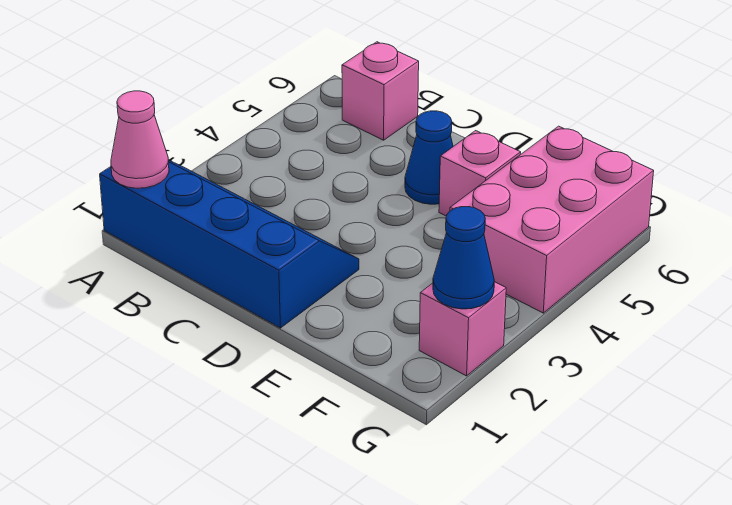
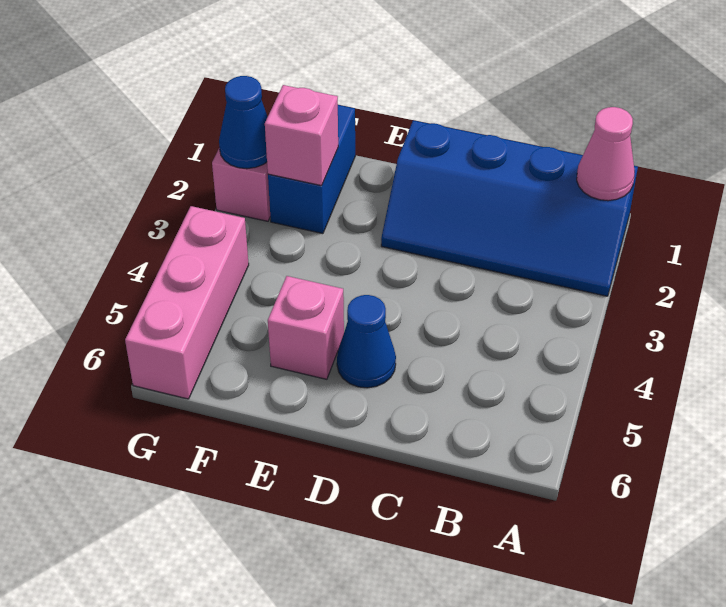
pink brick B6 level 1 -> pink brick F2 level 2
none -> blue brick F1:F2 level 1
pink brick F4:G6 level 1 -> pink brick G4:G6 level 1

